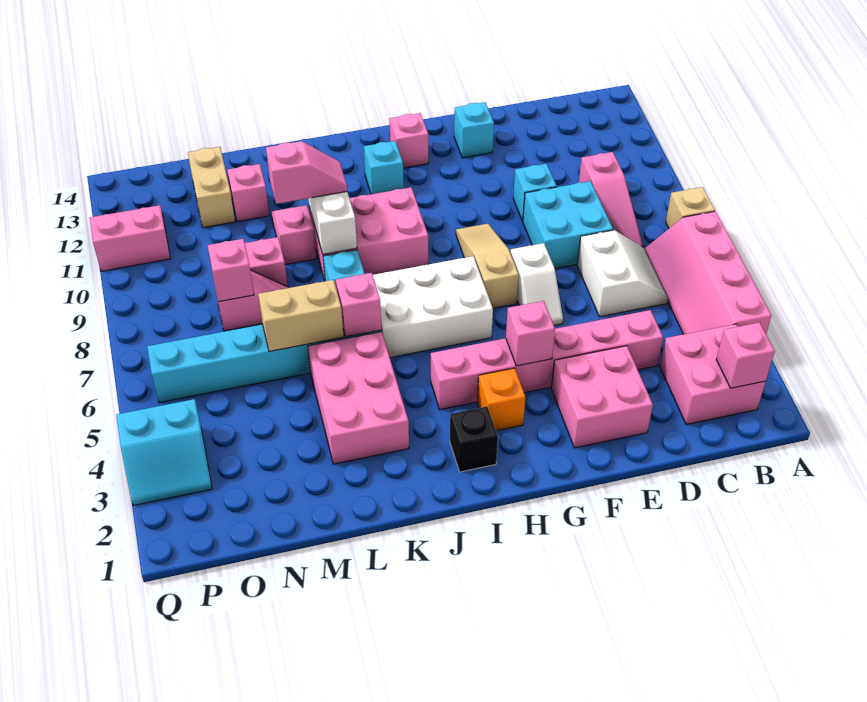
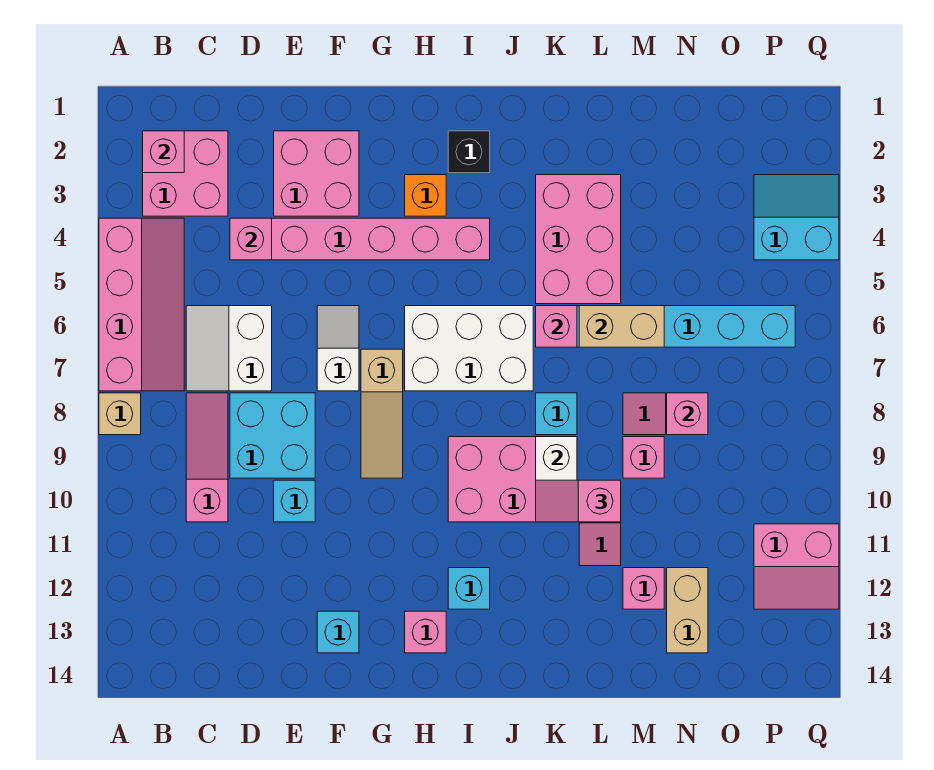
pink brick G4 level 2 -> pink brick D4 level 2

